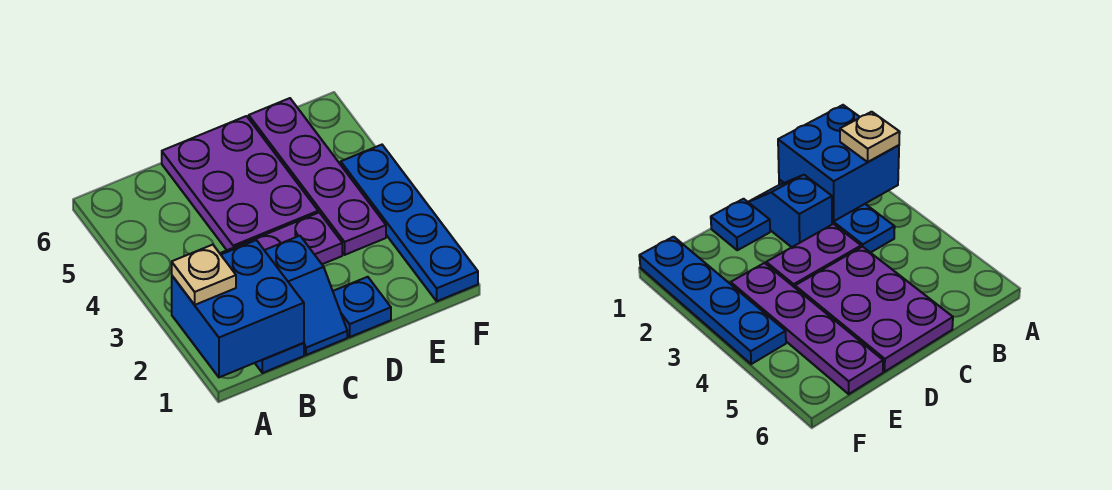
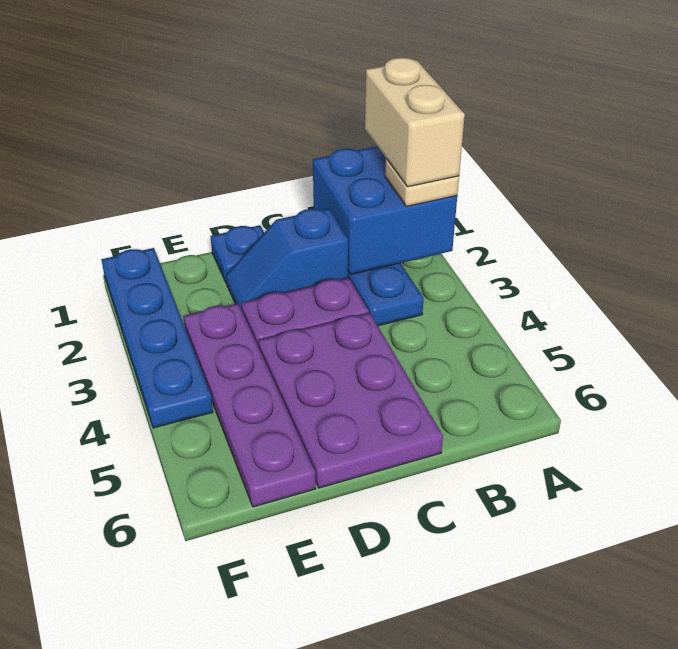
none -> tan brick A1:A2 level 4
blue slope C1:C2 level 1 top 2 -> blue slope C2:D2 level 1 top C

